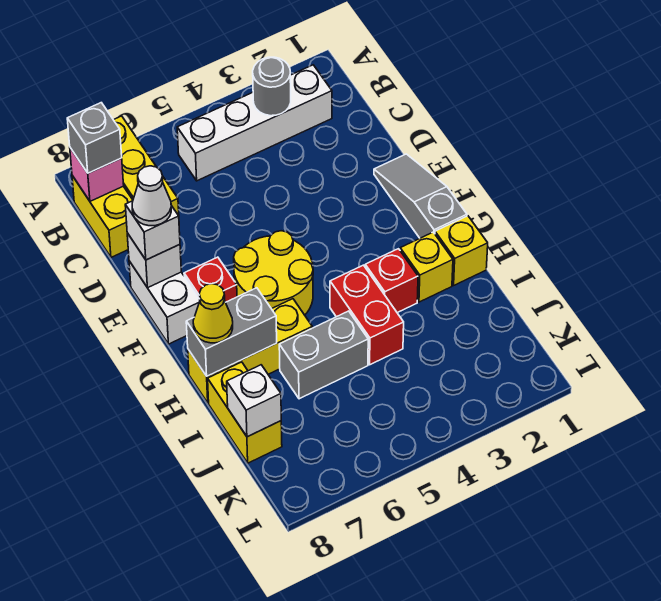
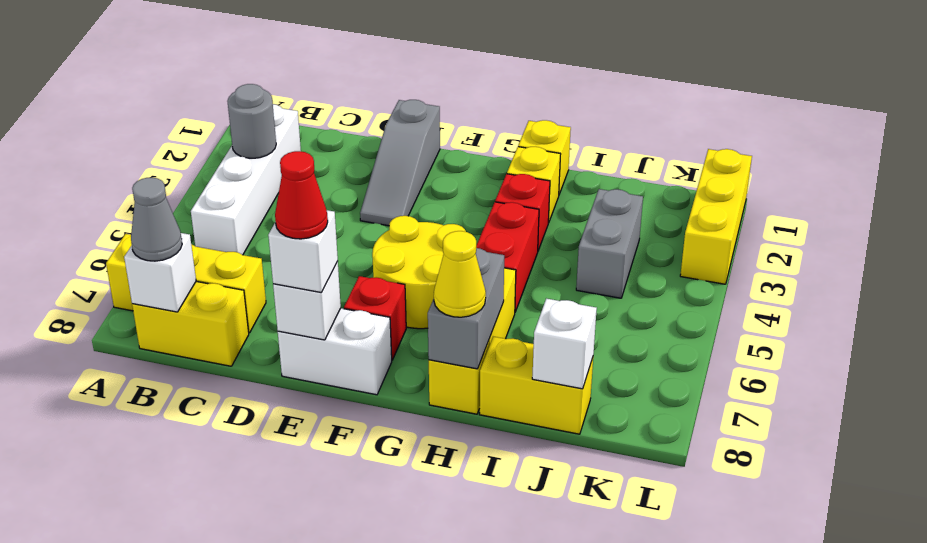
pink brick B8 level 2 -> white brick B8 level 2
grey brick B8 level 3 -> grey cone B8 level 3
grey slope E1:G1 level 1 top G -> grey slope E1:E3 level 1 top 1
white cone E8 level 4 -> red cone E8 level 4
red brick H4:I4 level 1 -> red brick H4:H5 level 1
grey brick I5:I6 level 1 -> grey brick J3:J4 level 1
none -> yellow brick L1:L3 level 1

